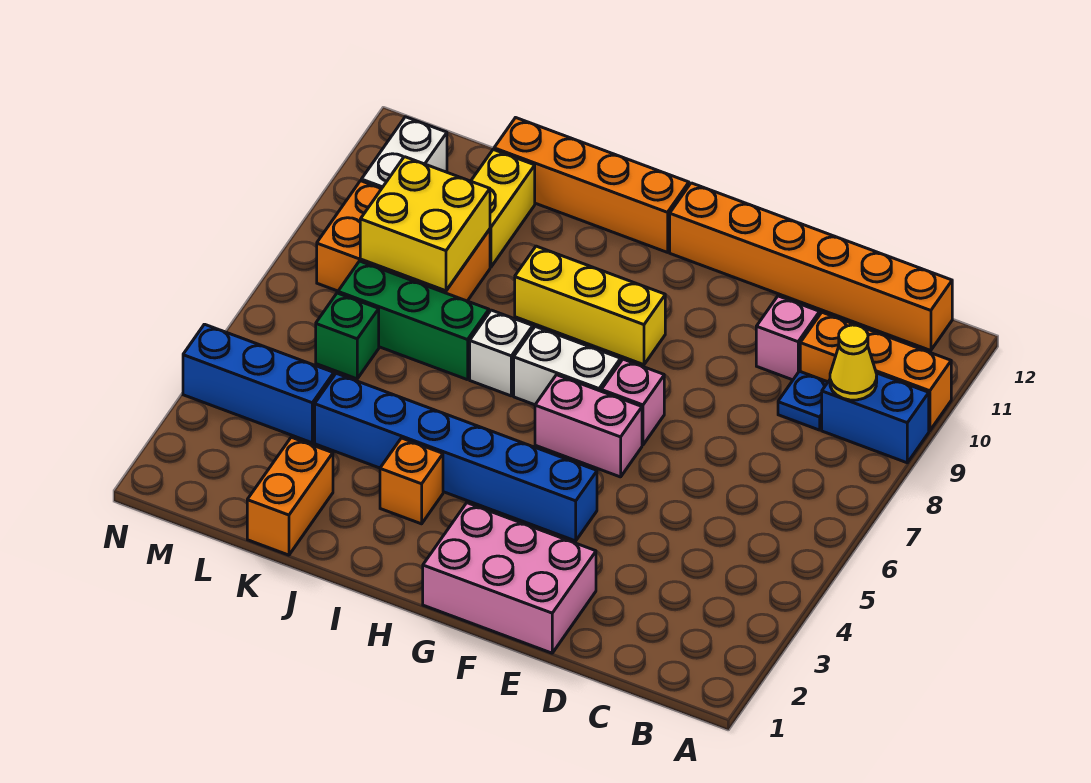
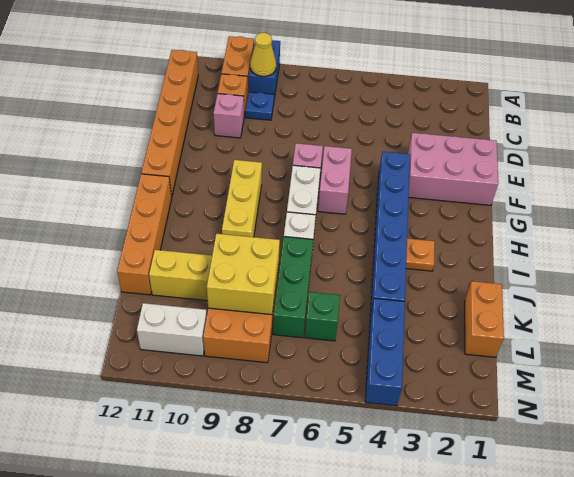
pink brick E1:G2 level 1 -> pink brick E1:F3 level 1
orange brick I3 level 1 -> orange plate I3 level 1
orange brick K1:K2 level 1 -> orange brick K1:L1 level 1

